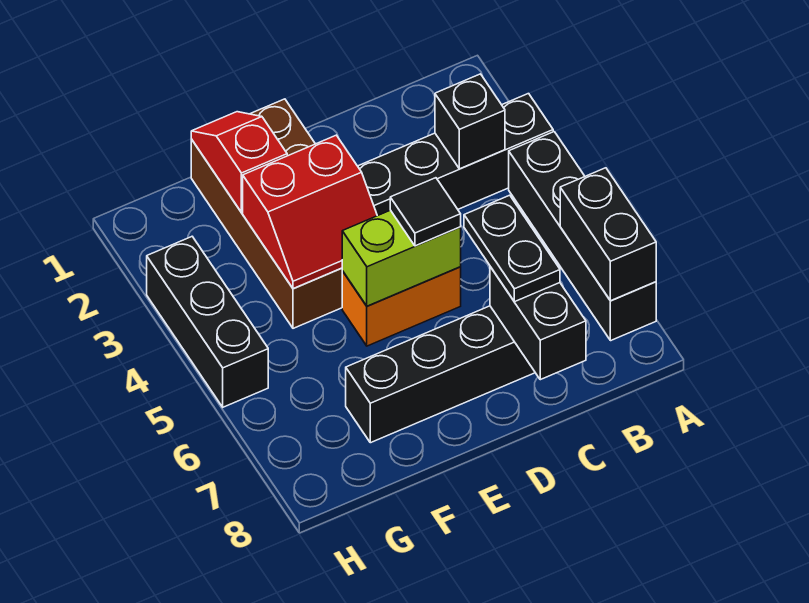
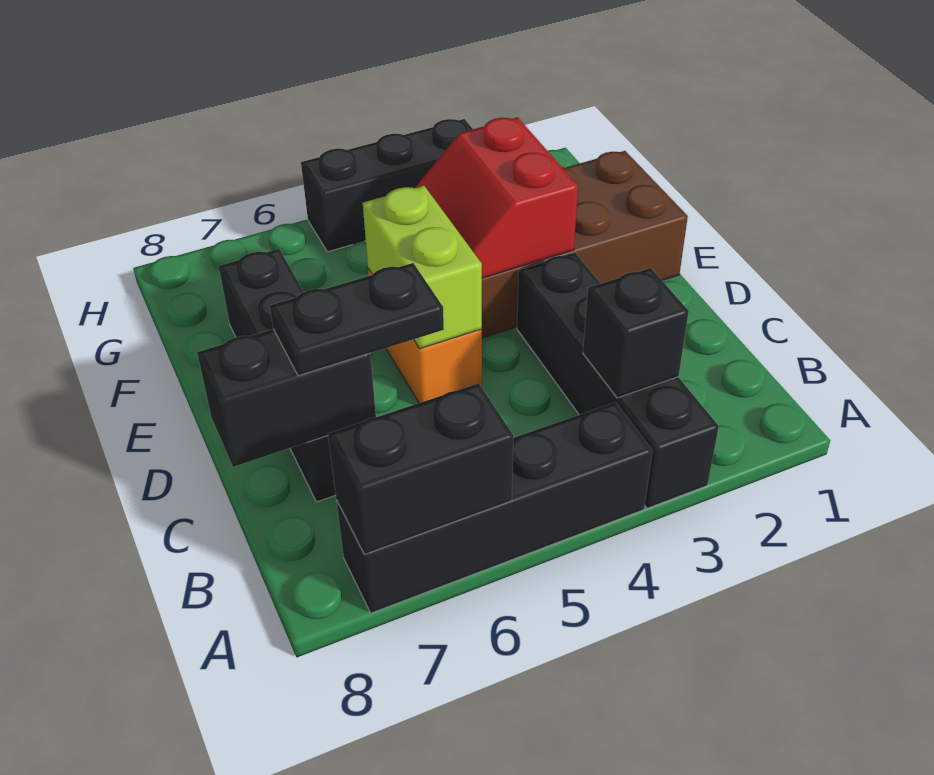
black tile D5 level 3 -> none
red slope F1:F2 level 2 top 2 -> none

